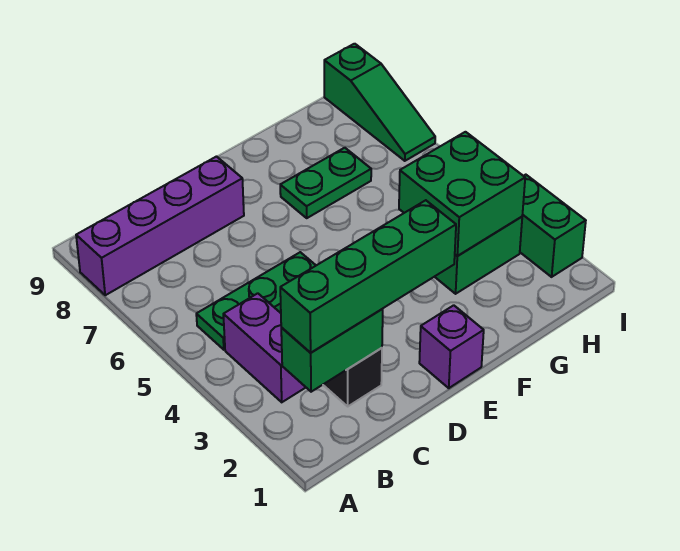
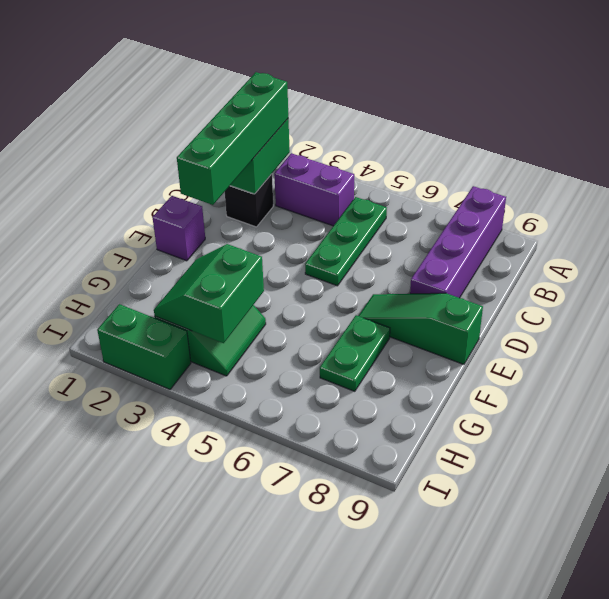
green brick G3:H4 level 2 -> green slope G3:H4 level 2 top 4
green slope I7:I9 level 1 top 9 -> green slope E7:E9 level 1 top 9

